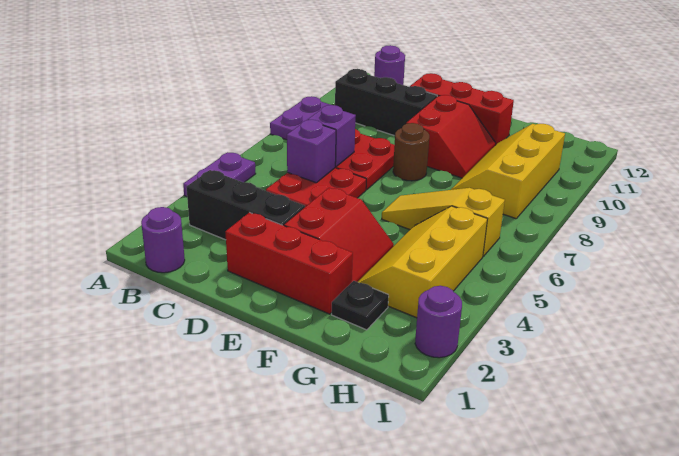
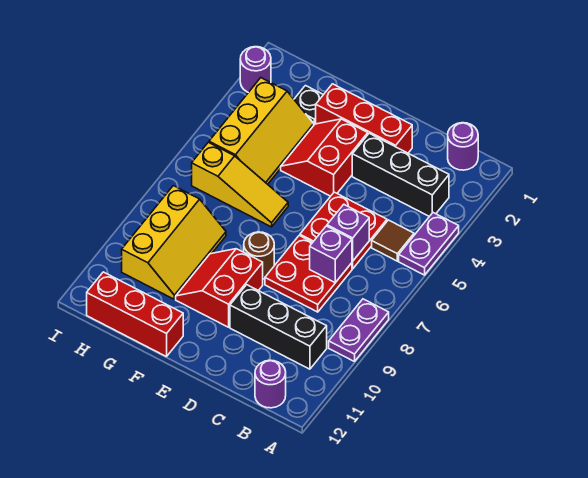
none -> brown tile B5 level 1
red brick D11:F11 level 1 -> red brick F12:H12 level 1

